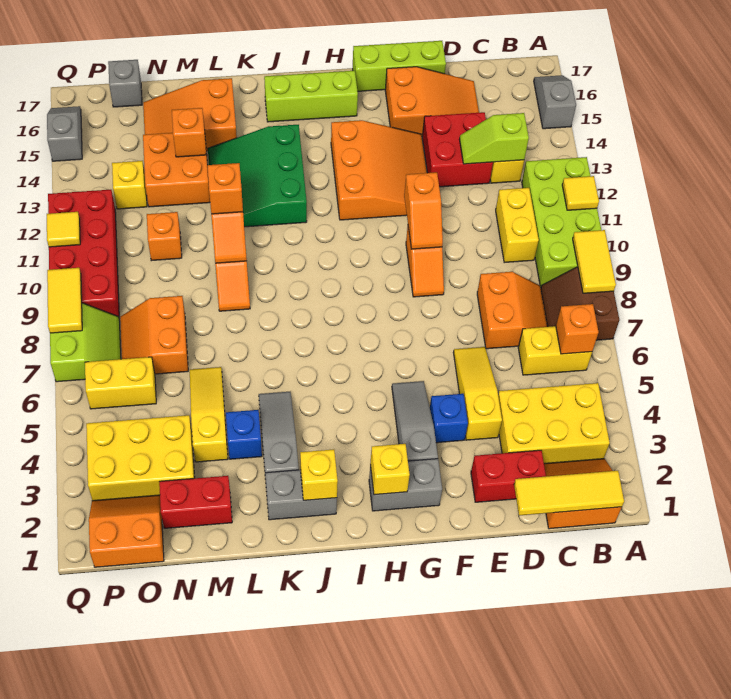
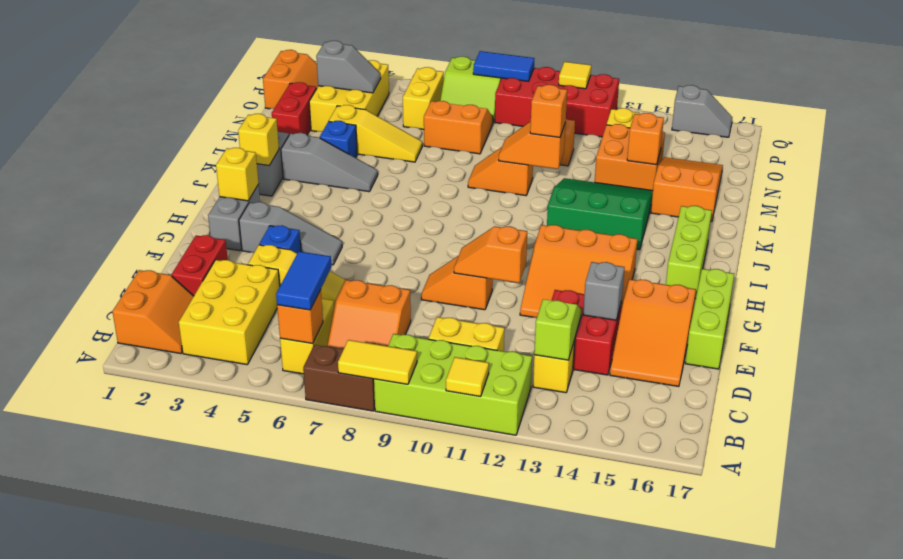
grey slope A15:A16 level 1 top 15 -> grey slope O3:O4 level 2 top 3
yellow tile B1:D1 level 2 -> none
none -> blue tile B6:C6 level 3
grey brick O17 level 1 -> grey brick E14 level 2
yellow tile Q8:Q9 level 2 -> blue tile Q8:Q9 level 2

